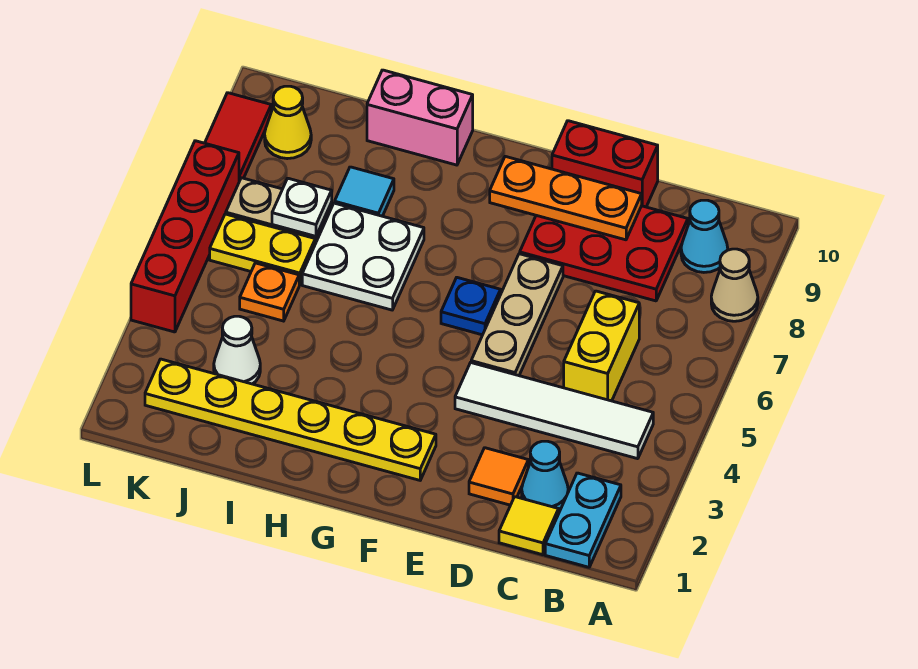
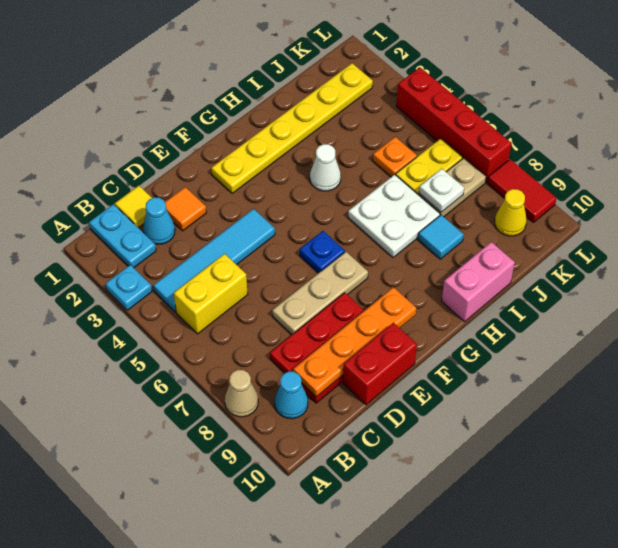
none -> cyan plate A3 level 1
white tile B4:E4 level 1 -> cyan tile B4:E4 level 1
yellow brick C5:C6 level 1 -> yellow brick B5:C5 level 1
orange plate D9:F9 level 2 -> orange plate C9:F9 level 2
tan plate E5:E7 level 1 -> tan plate D7:F7 level 1
white cone J3 level 1 -> white cone H4 level 1

